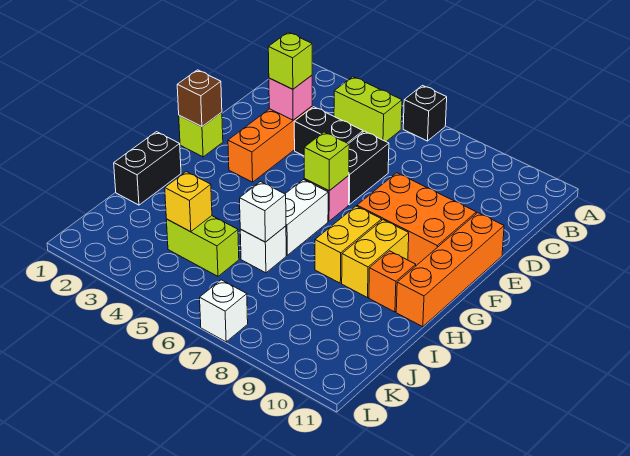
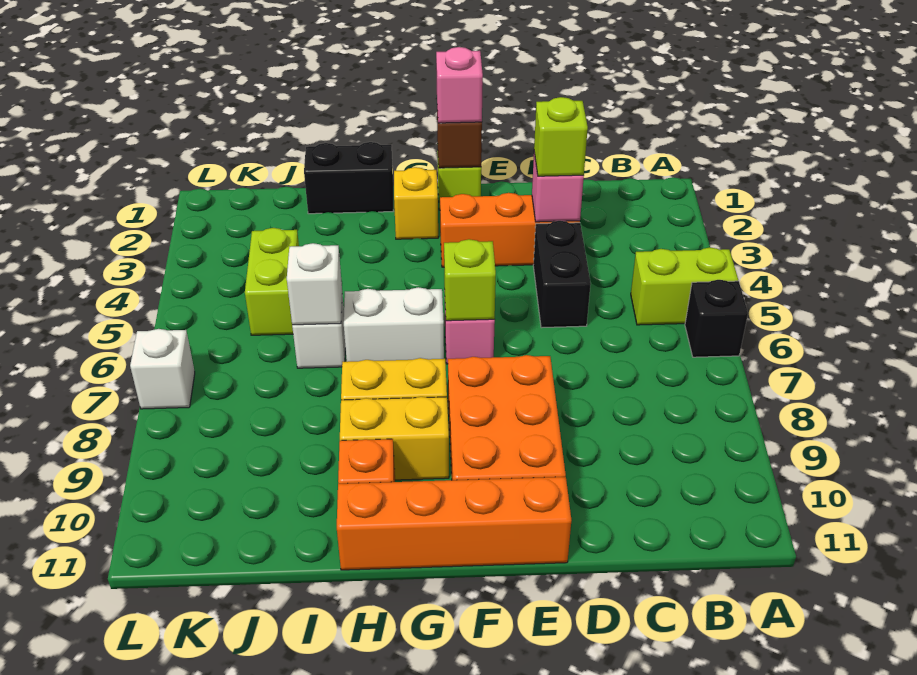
lime brick B4:B5 level 1 -> lime brick A5:B5 level 1
black brick D6:E6 level 1 -> none
none -> pink brick F1 level 3
yellow brick J4 level 2 -> yellow brick G2 level 1

